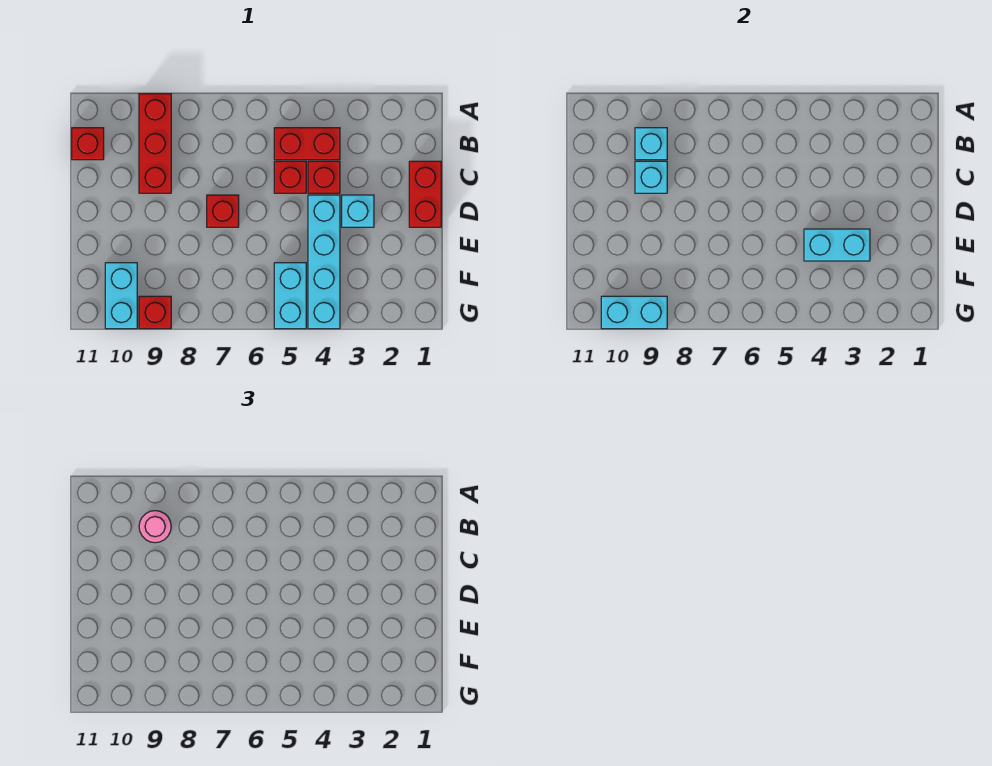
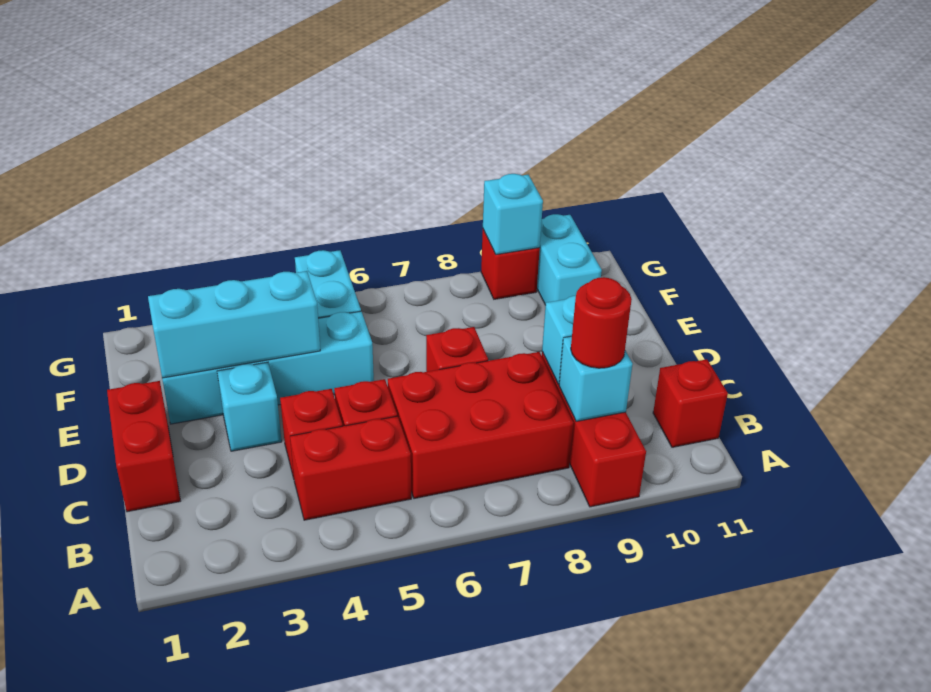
none -> red brick B6:C8 level 1
pink round brick B9 level 3 -> red round brick B9 level 3
cyan brick D4:G4 level 1 -> cyan brick E2:E5 level 1
cyan brick E3:E4 level 2 -> cyan brick E2:E4 level 2
cyan brick G9:G10 level 2 -> cyan brick G9 level 2

